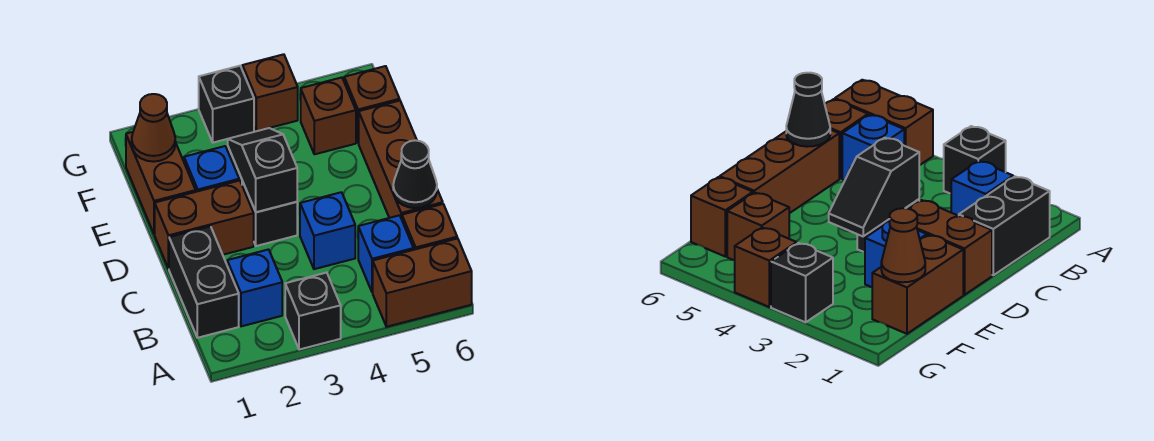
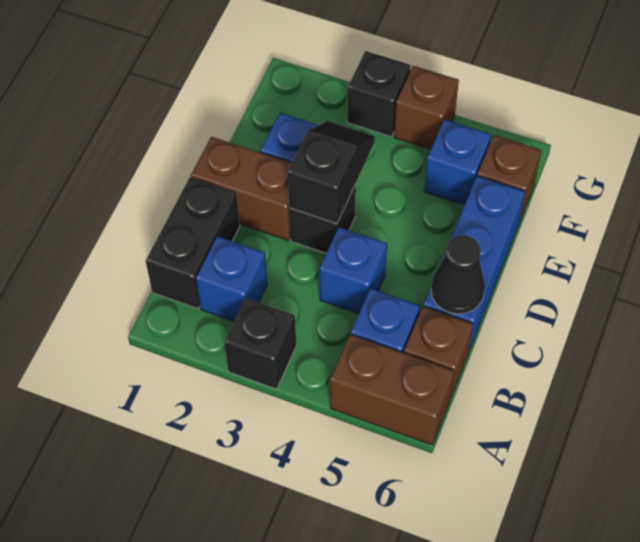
brown brick C6:E6 level 1 -> blue brick C6:E6 level 1
brown brick E1:F1 level 1 -> none
brown cone F1 level 2 -> none
brown brick F5 level 1 -> blue brick F5 level 1

